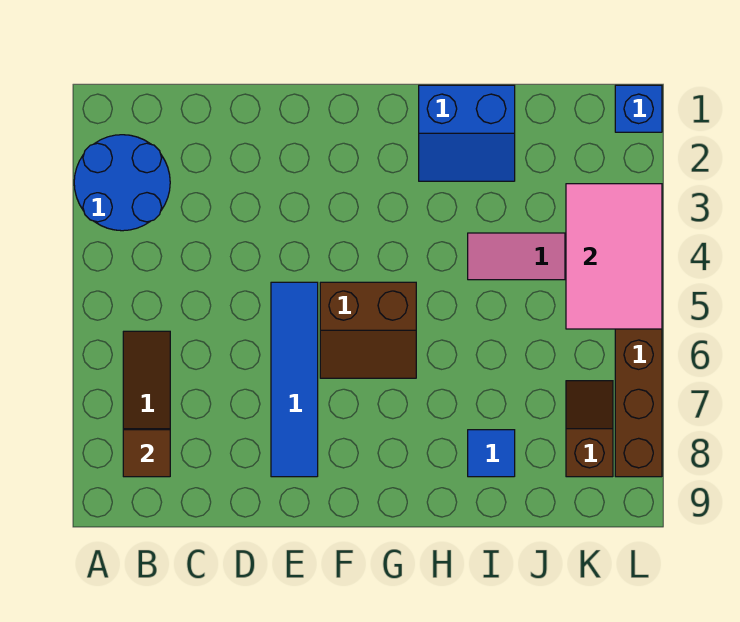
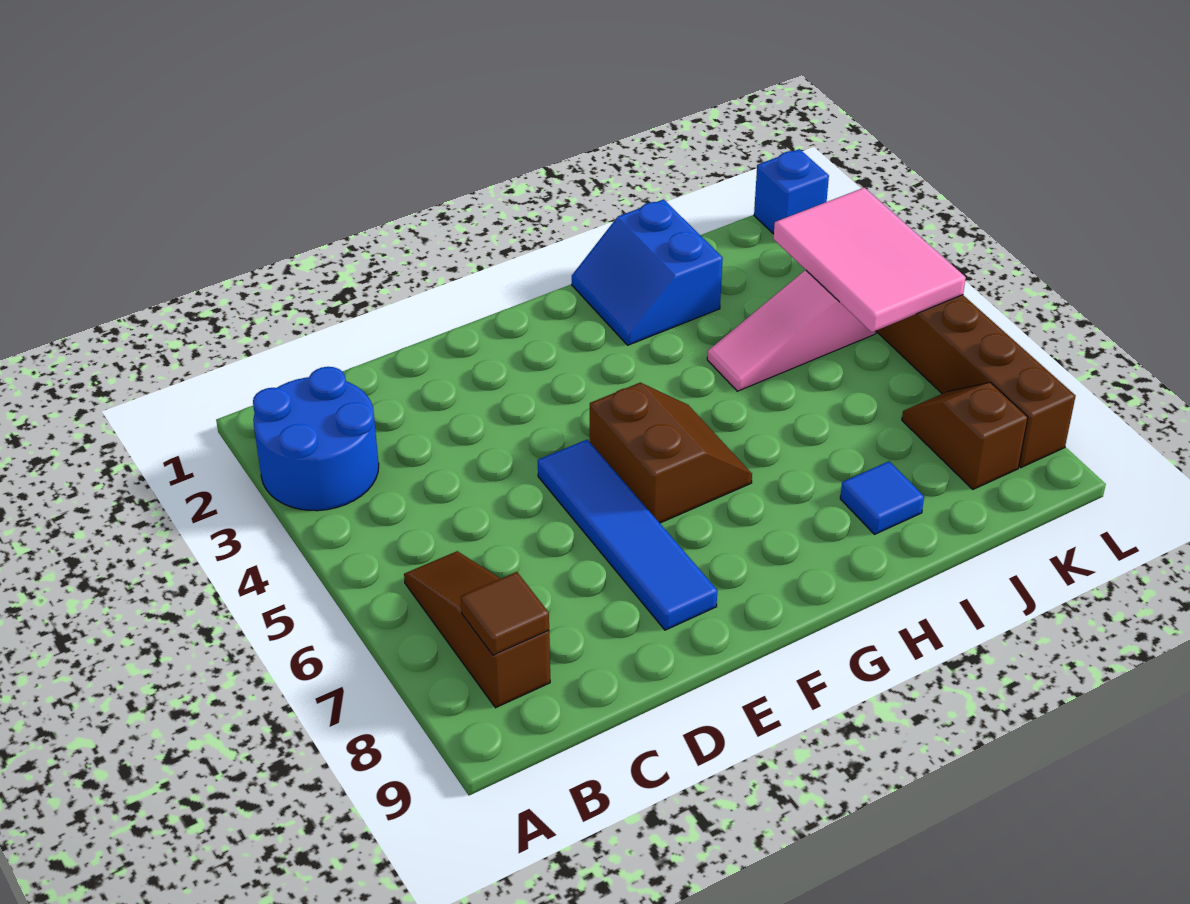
brown slope F5:G6 level 1 top 5 -> brown slope F5:G6 level 1 top F
blue slope H1:I2 level 1 top 1 -> blue slope H1:I2 level 1 top I

